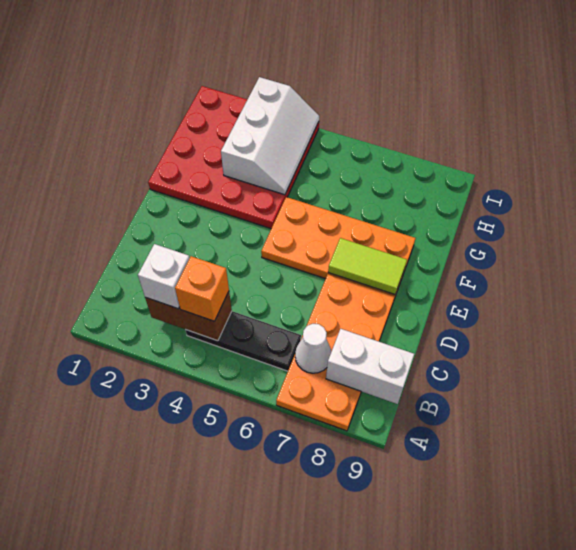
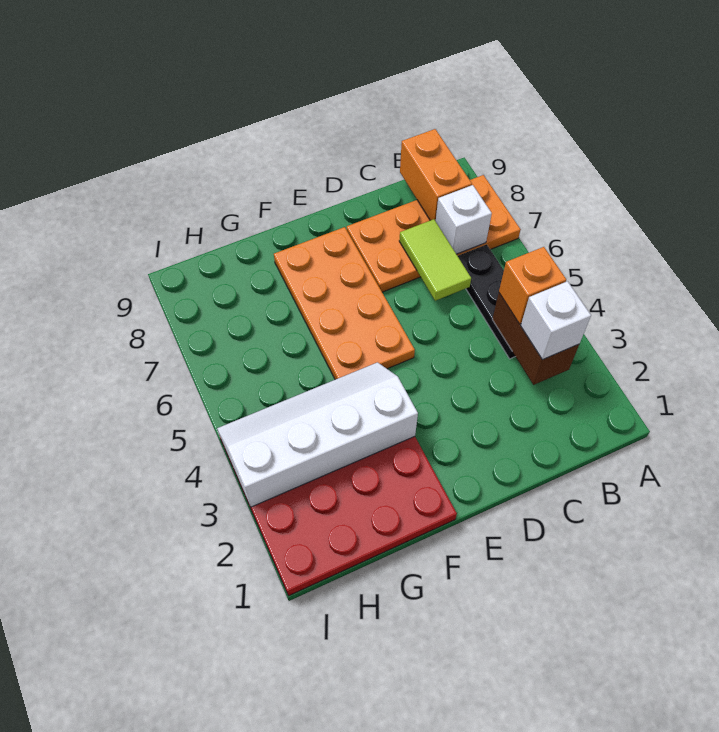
white cone B7 level 2 -> white brick B7 level 2
white brick B8:B9 level 2 -> orange brick B8:B9 level 2
lime tile E7:E8 level 2 -> lime tile C6:C7 level 2
white slope G3:I4 level 2 top 3 -> white slope F3:I4 level 2 top 3

